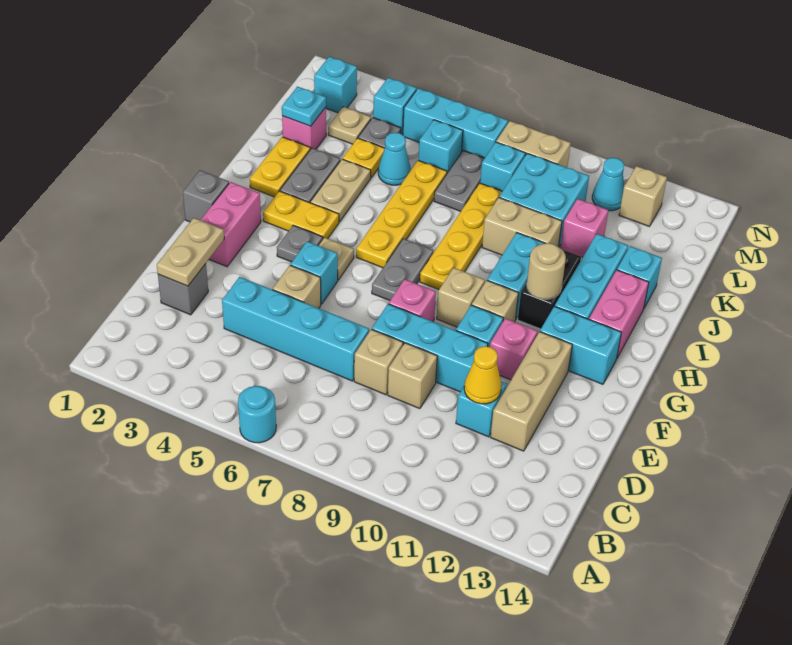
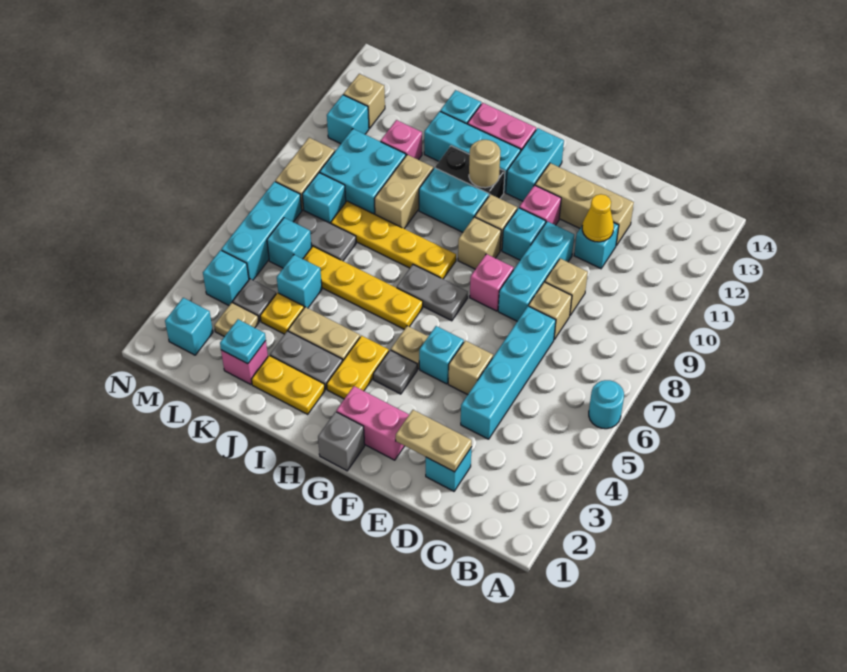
grey brick D2 level 1 -> cyan brick D2 level 1
cyan cone K5 level 1 -> cyan brick K5 level 1
cyan cone M11 level 1 -> cyan brick M11 level 1

